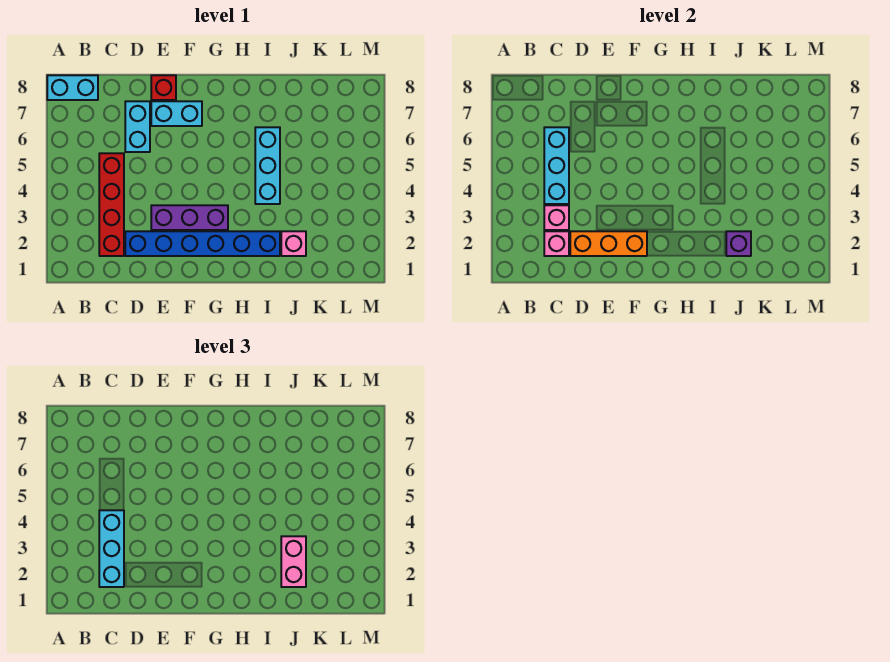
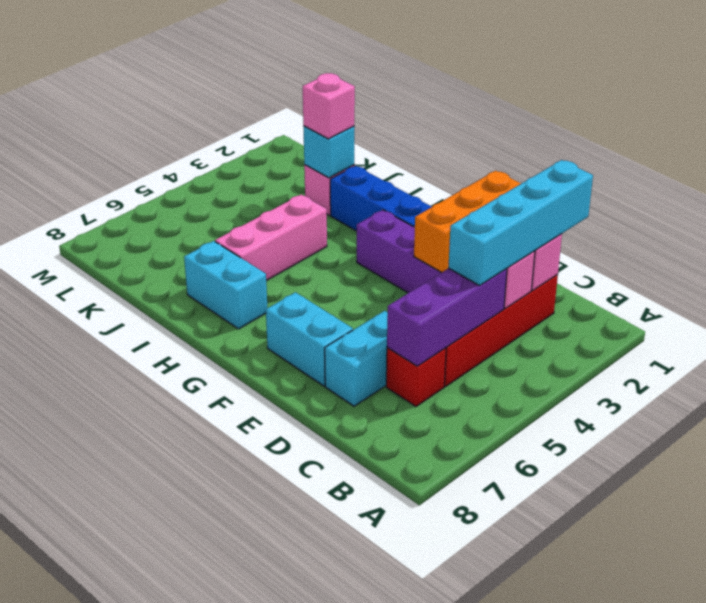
cyan brick A8:B8 level 1 -> cyan brick H7:I7 level 1
cyan brick C2:C4 level 3 -> cyan brick C1:C4 level 3
cyan brick C4:C6 level 2 -> purple brick C4:C6 level 2
orange brick D2:F2 level 2 -> orange brick E1:E3 level 2
red brick E8 level 1 -> red brick C6 level 1
cyan brick I4:I6 level 1 -> pink brick I4:I6 level 1
purple brick J2 level 2 -> cyan brick J2 level 2
pink brick J2:J3 level 3 -> pink brick J2 level 3

